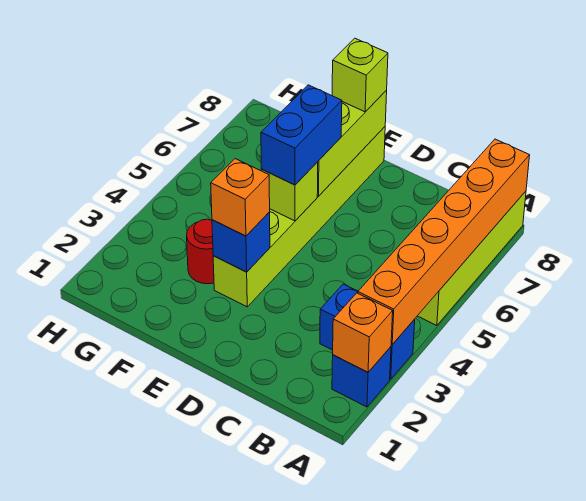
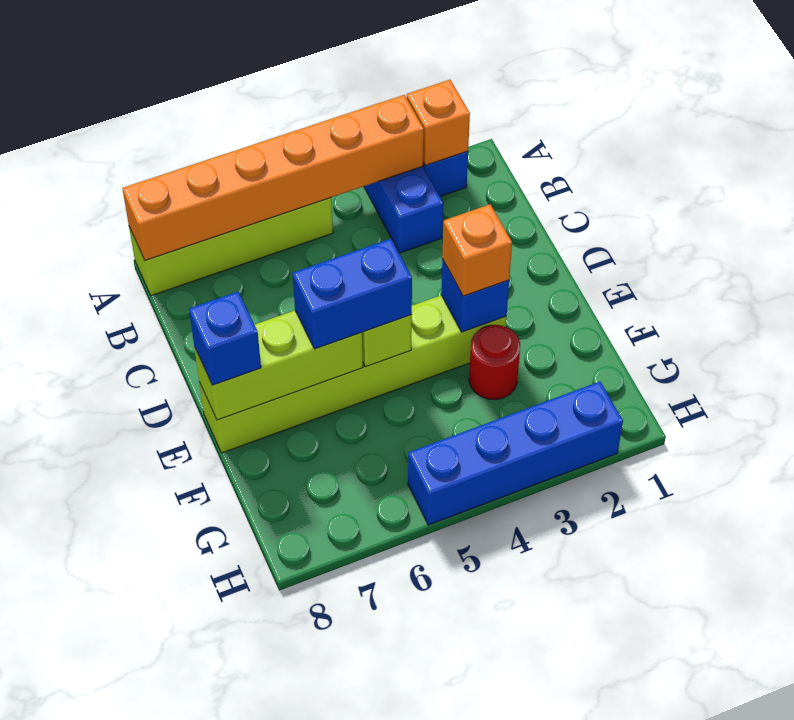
lime brick E8 level 3 -> blue brick E8 level 3
none -> blue brick H2:H5 level 1

